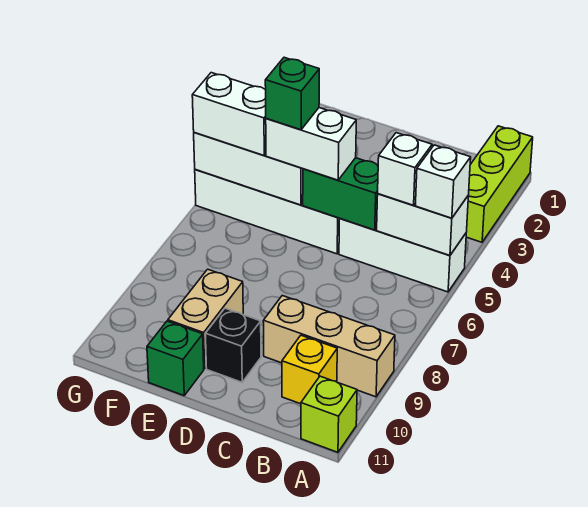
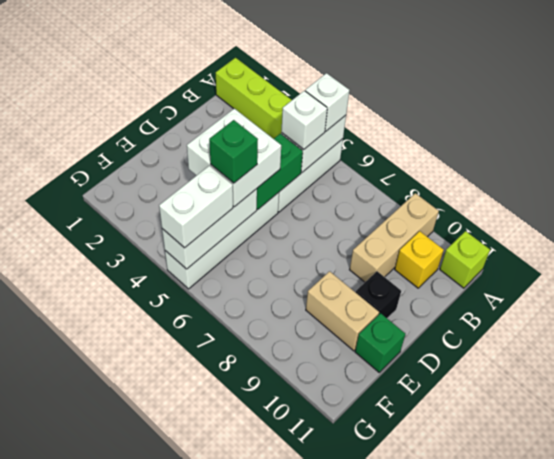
white brick D5:E5 level 3 -> white brick D4:E5 level 3

